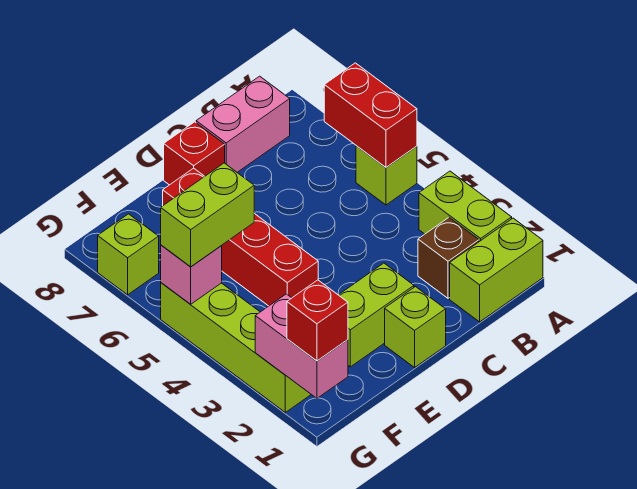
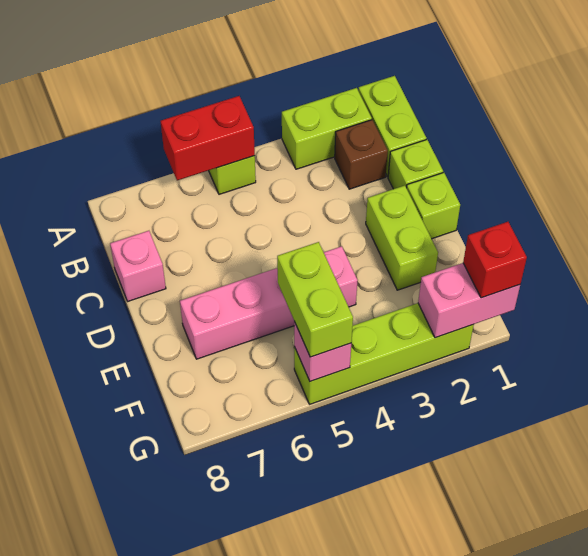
pink brick B8:C8 level 1 -> pink brick C8 level 1
red brick D8 level 1 -> none
red brick E4:E7 level 1 -> pink brick E4:E7 level 1
lime brick G7 level 1 -> lime brick C1 level 1

